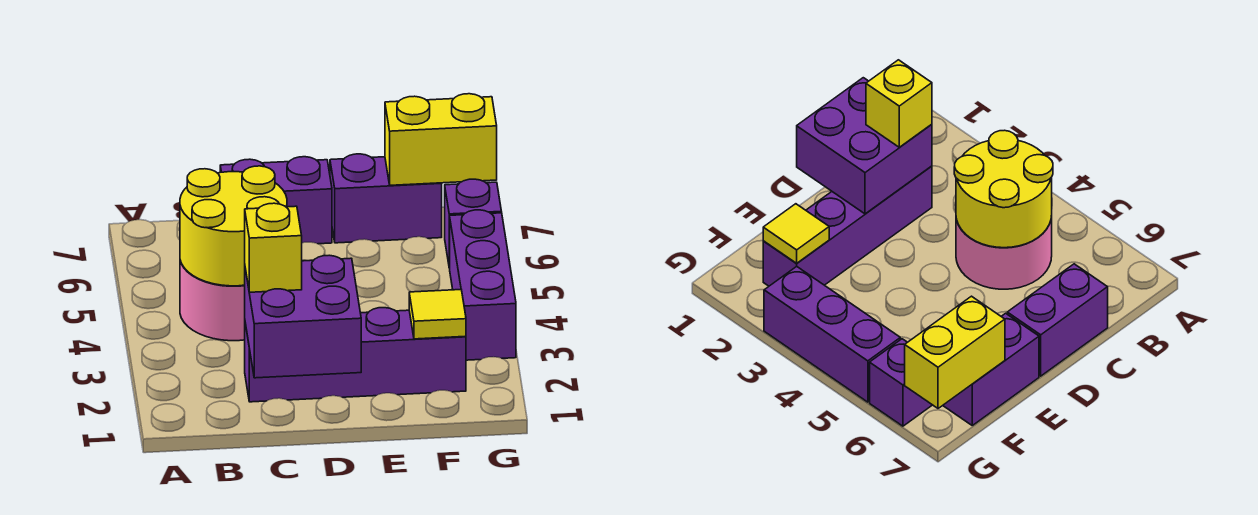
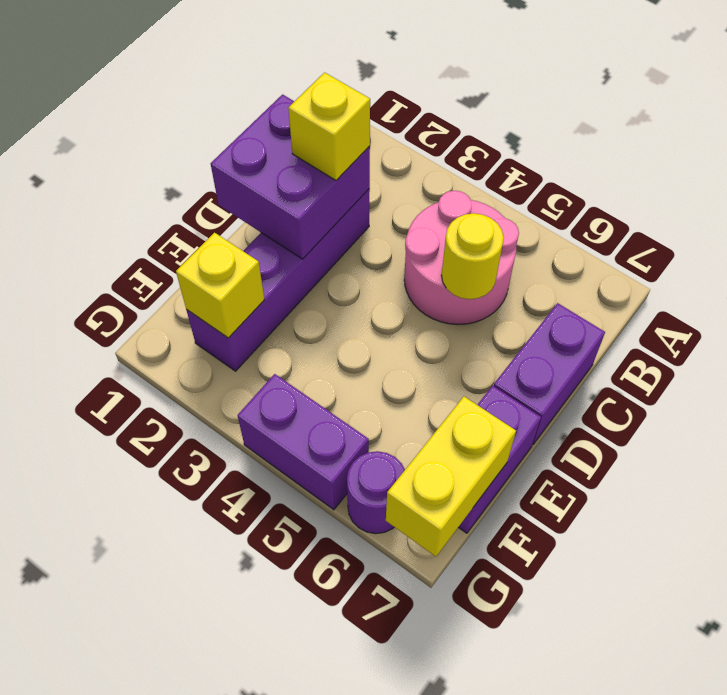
yellow round brick B4:C5 level 2 -> yellow round brick C5 level 2
yellow tile F2 level 2 -> yellow brick F2 level 2
purple brick G3:G5 level 1 -> purple brick G4:G5 level 1
purple brick G6 level 1 -> purple round brick G6 level 1

